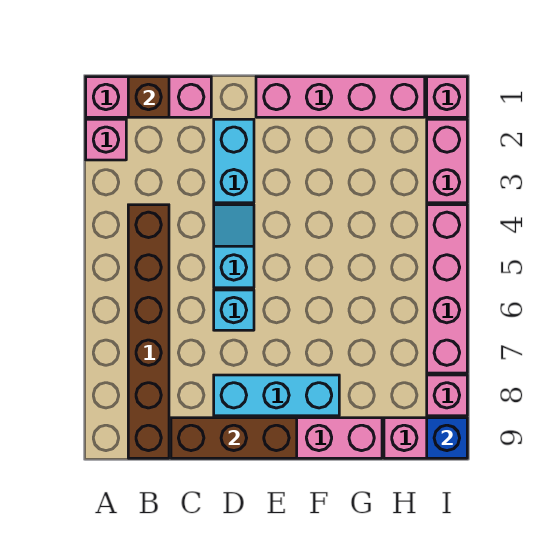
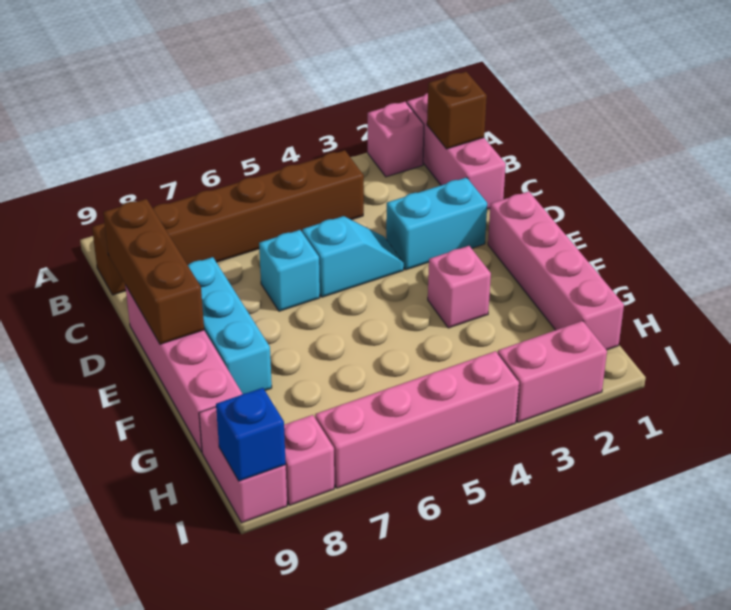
pink brick I1 level 1 -> pink brick F3 level 1

